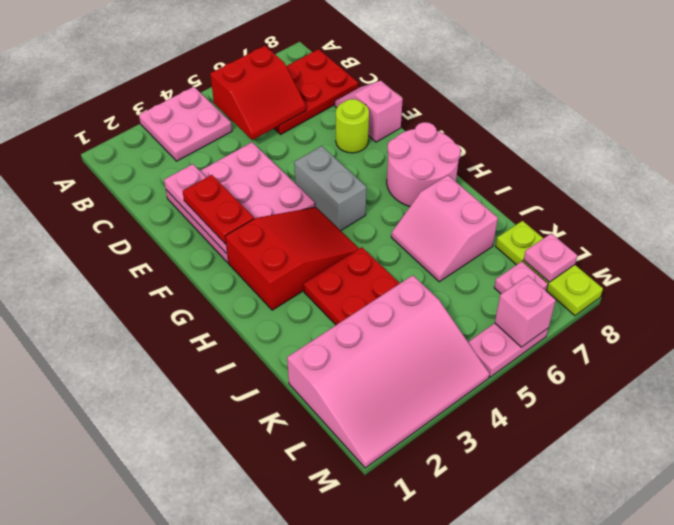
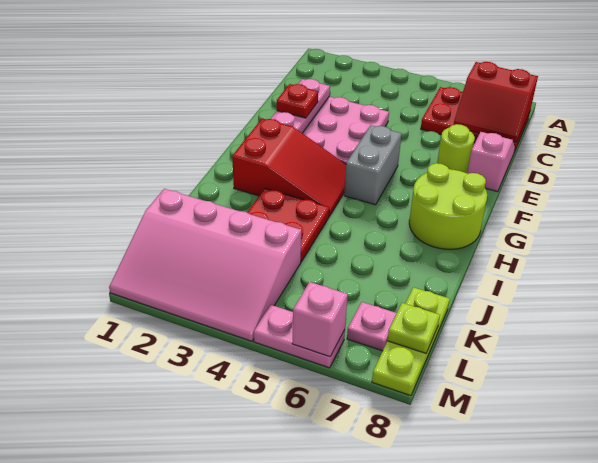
pink plate A3:B4 level 1 -> none
red slope B5:C6 level 2 top B -> red slope B7:C8 level 2 top B
red plate E2:F2 level 3 -> red plate E2 level 3
pink round brick G7:H8 level 1 -> lime round brick G7:H8 level 1
pink slope I6:J7 level 1 top 7 -> none
pink plate L8 level 2 -> lime plate L8 level 2

